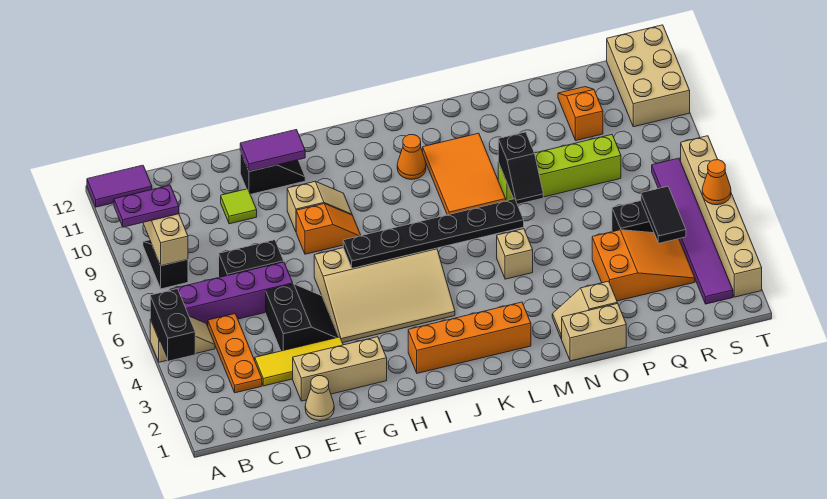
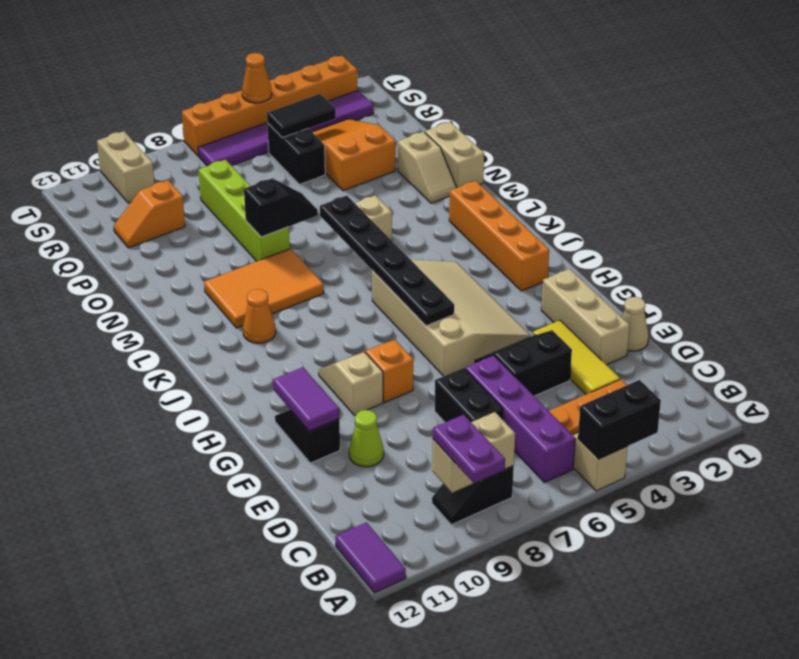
lime tile E10 level 1 -> lime cone E10 level 1
tan brick S10:T12 level 1 -> tan brick S10:T10 level 1
tan brick T2:T7 level 1 -> orange brick T2:T7 level 1

